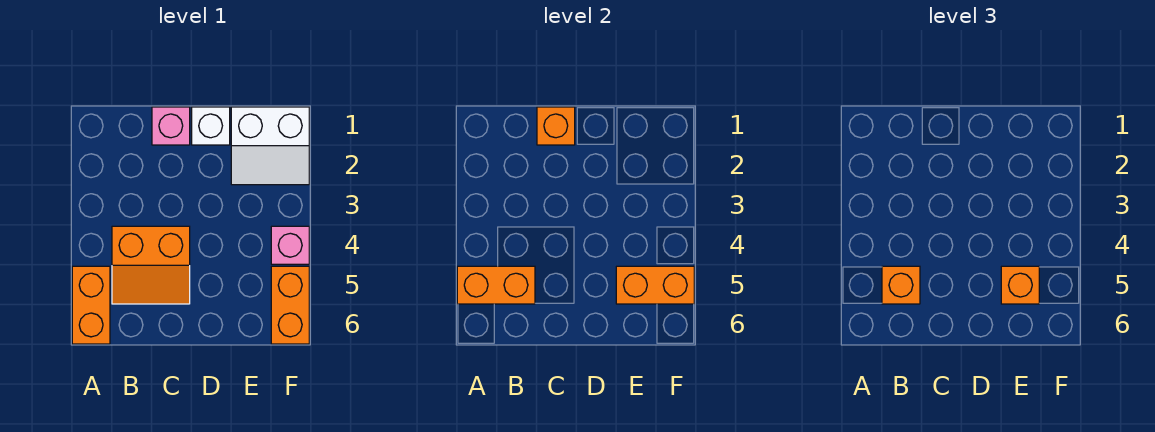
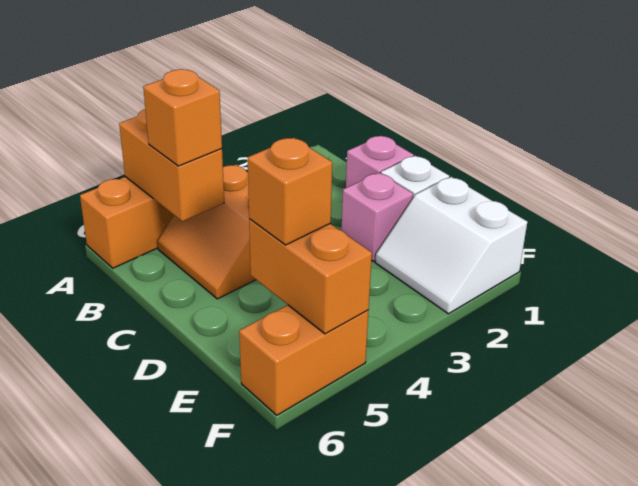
orange brick C1 level 2 -> none
pink brick F4 level 1 -> pink brick D2 level 1

